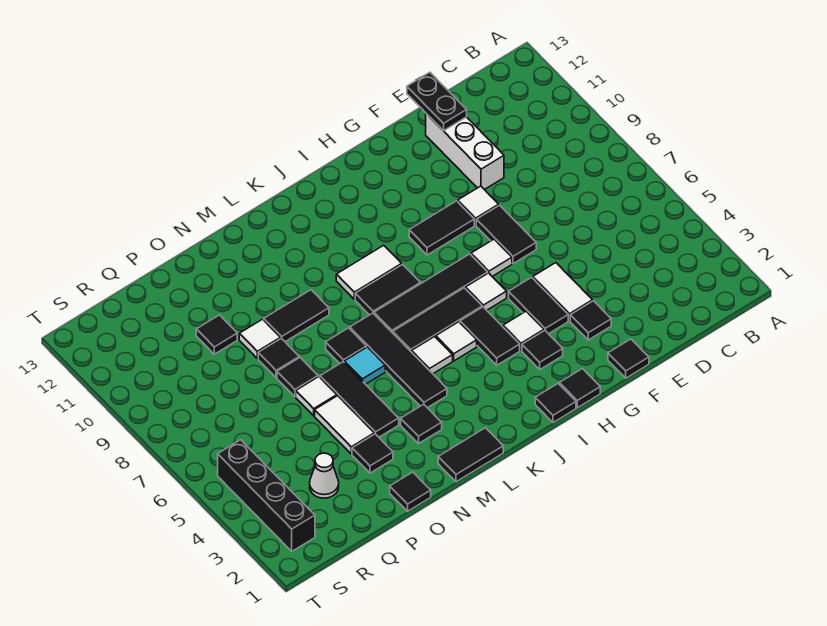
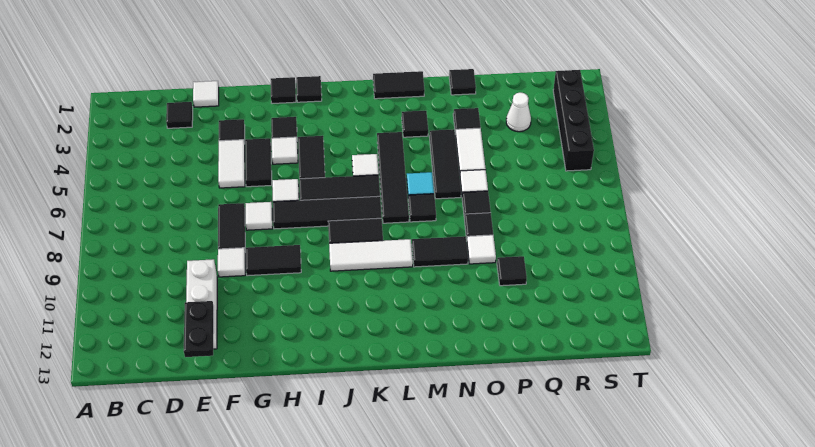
black tile F1 level 1 -> black tile D2 level 1
white tile J5 level 1 -> white tile E1 level 1
white tile J9:K9 level 1 -> white tile J9:L9 level 1

